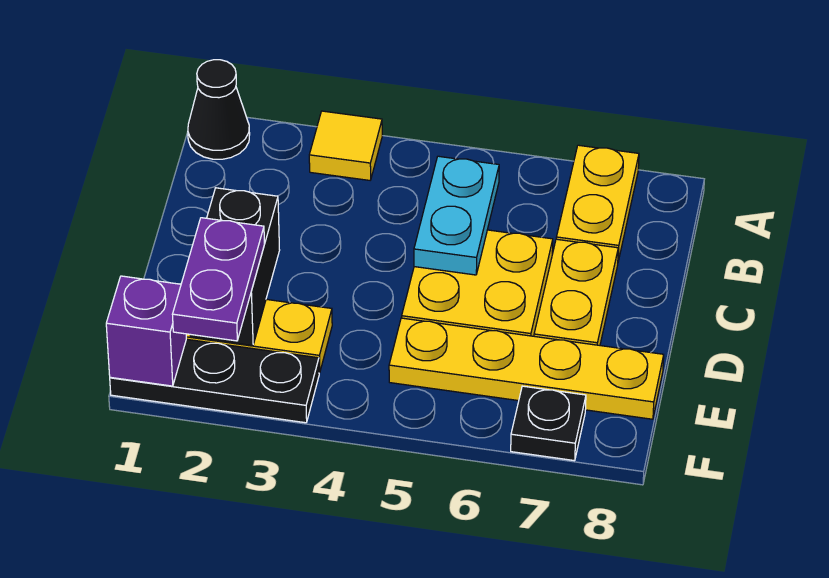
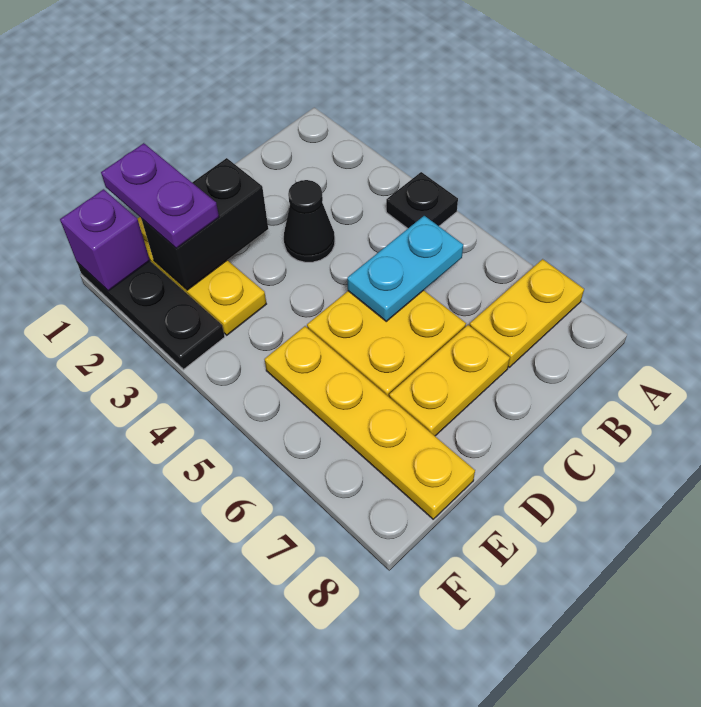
black cone A1 level 1 -> black cone C3 level 1
yellow tile A3 level 1 -> none
purple plate E2:F2 level 3 -> purple plate E1:E2 level 3
black plate F7 level 1 -> black plate A4 level 1

